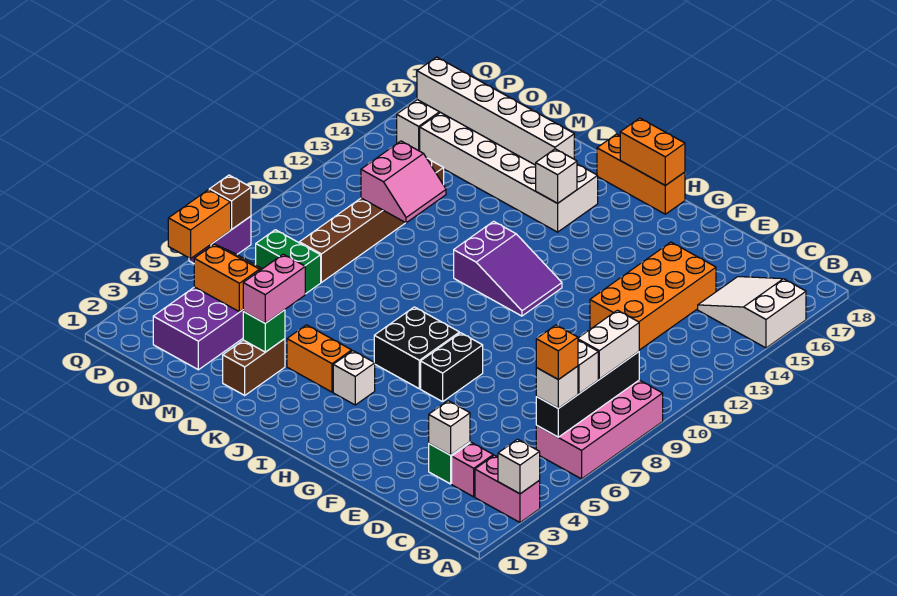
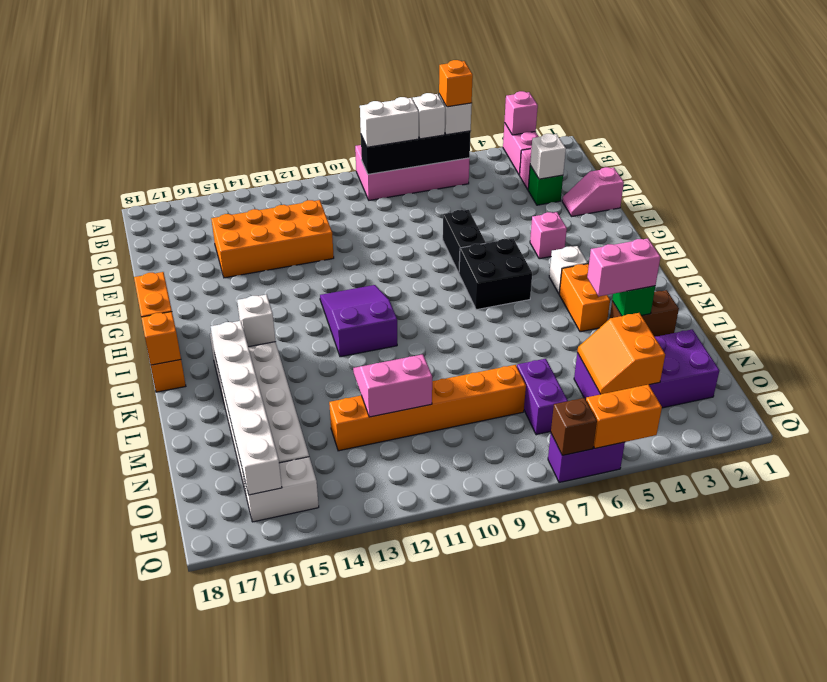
white brick A3 level 2 -> pink brick A3 level 2
white slope A15:C16 level 1 top A -> none
none -> pink slope E1:E2 level 1 top 1
none -> pink brick G4 level 1
black brick G6:G7 level 1 -> black brick F7:G7 level 1
none -> orange brick J18 level 2
green brick N7:O7 level 1 -> purple brick N7:O7 level 1
brown brick N8:N13 level 1 -> orange brick N8:N13 level 1

